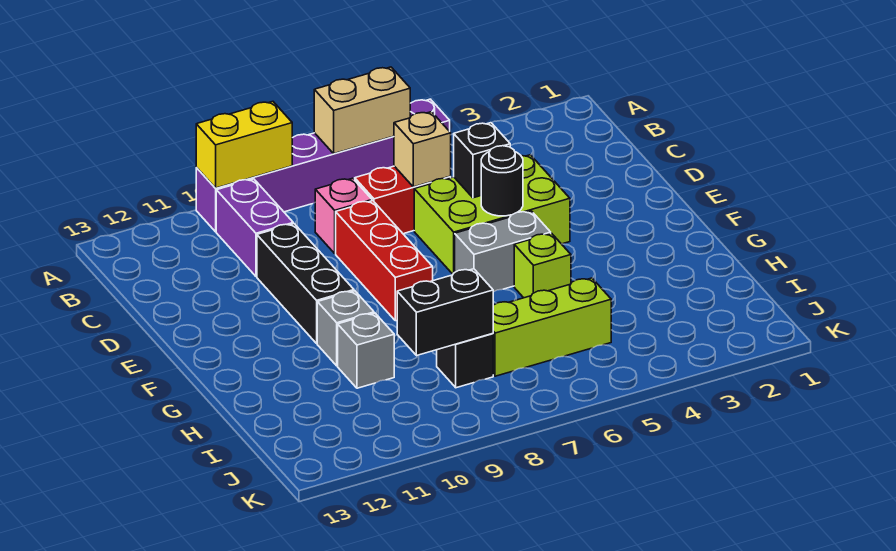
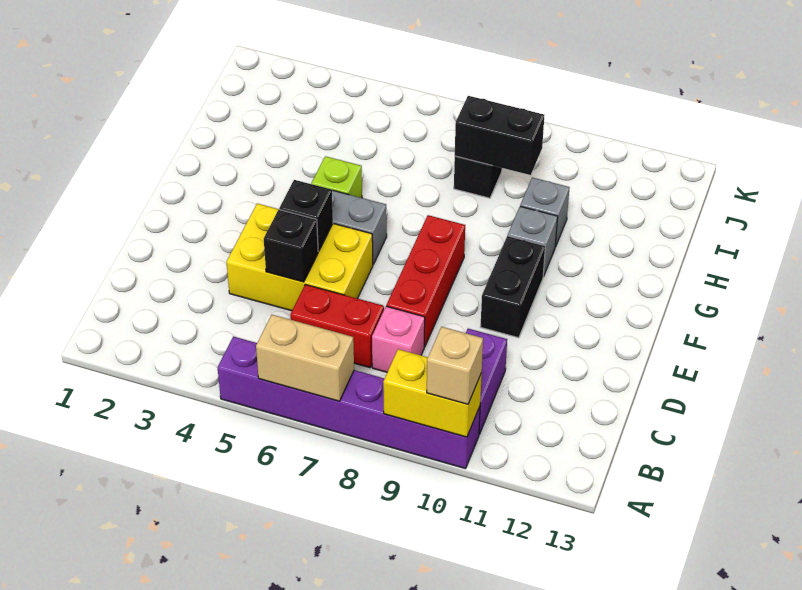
tan brick C6 level 2 -> tan brick A10 level 3
lime brick D4:E6 level 1 -> yellow brick D4:E6 level 1
black brick D10:F10 level 1 -> black brick E10:F10 level 1
black round brick E5 level 2 -> black brick E5 level 2
lime brick I5:I7 level 1 -> none

